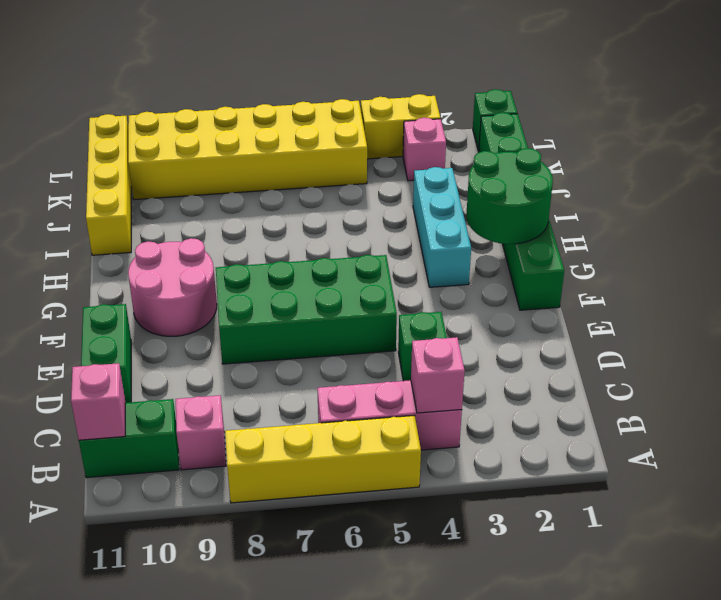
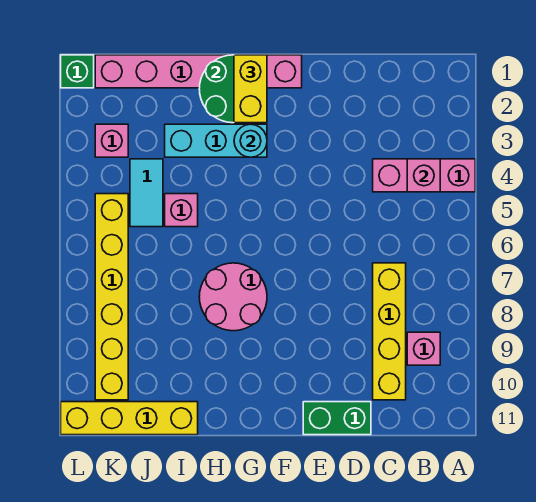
yellow brick A5:A8 level 1 -> yellow brick C7:C10 level 1
pink brick B4:B6 level 1 -> pink brick A4:C4 level 1
green brick B10:B11 level 1 -> none
pink brick B11 level 2 -> pink brick I5 level 1
green brick D4 level 1 -> none
green brick E5:F8 level 1 -> none
green brick F1:K1 level 1 -> pink brick F1:K1 level 1
pink round brick F9:G10 level 1 -> pink round brick G7:H8 level 1
none -> cyan round brick G3 level 2
none -> cyan tile J4:J5 level 1
yellow brick K5:L10 level 1 -> yellow brick K5:K10 level 1
yellow brick L3:L4 level 1 -> yellow brick G1:G2 level 3

